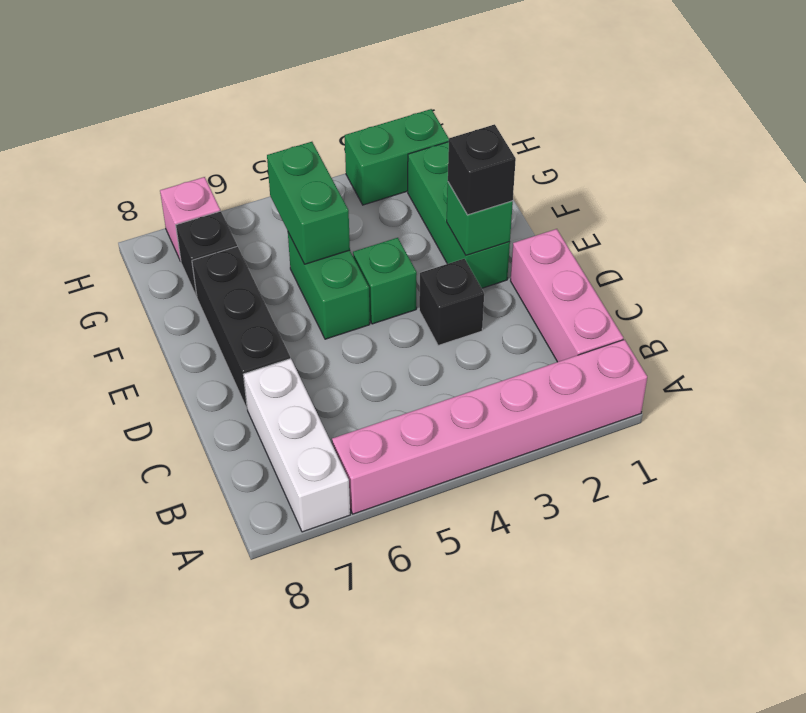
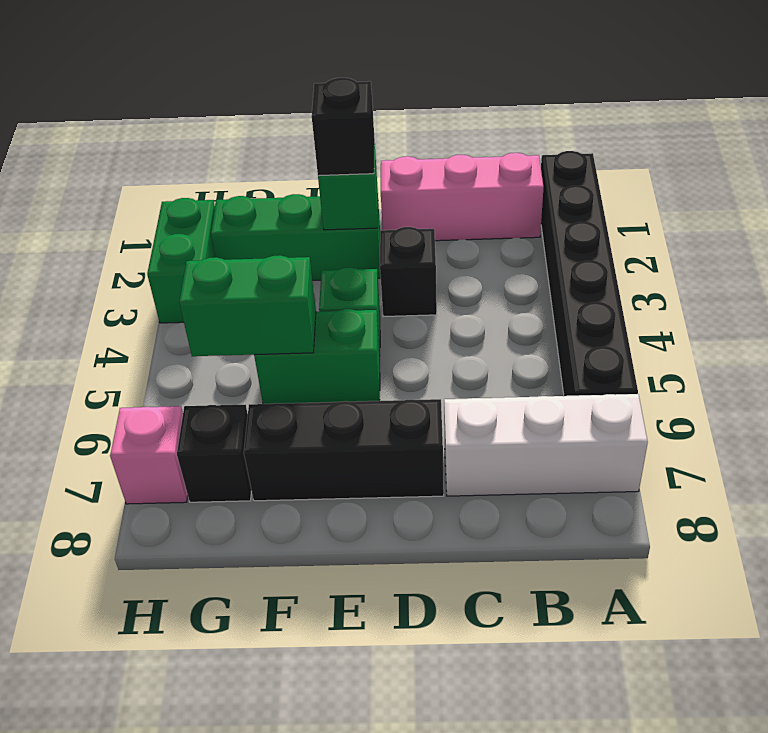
pink brick A1:A6 level 1 -> black brick A1:A6 level 1

